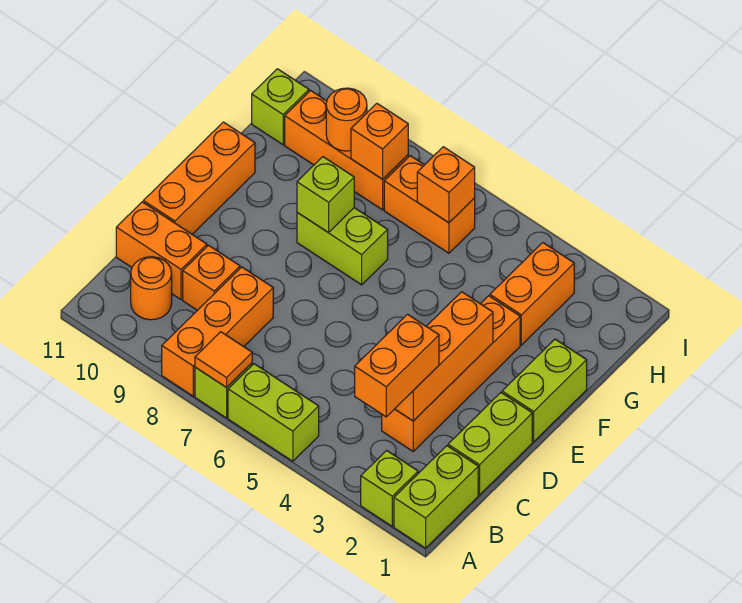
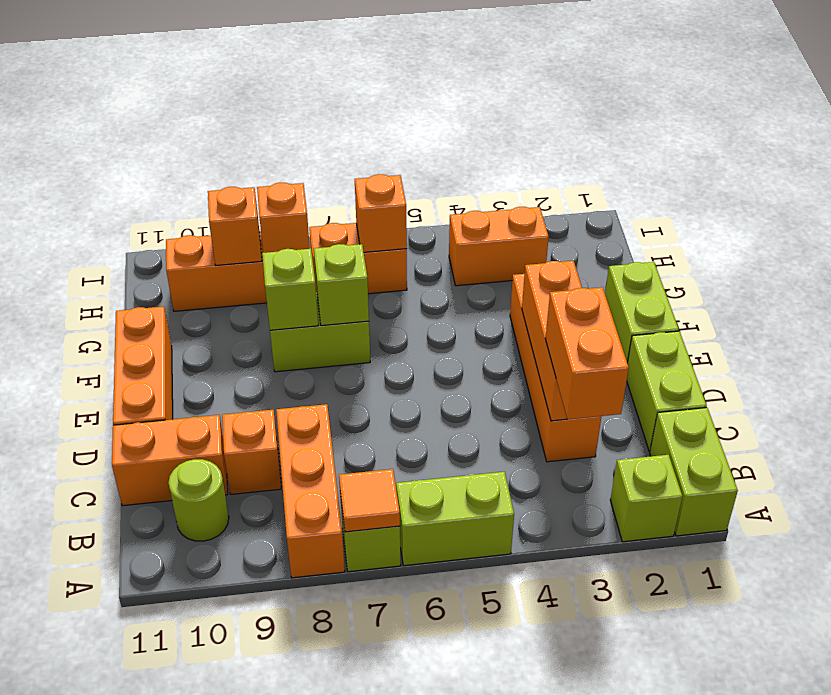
orange round brick B10 level 1 -> lime round brick B10 level 1
orange brick G3:H3 level 1 -> orange brick H3:H4 level 1
orange round brick H9 level 2 -> orange brick H9 level 2
lime brick H11 level 1 -> lime brick F7 level 2

